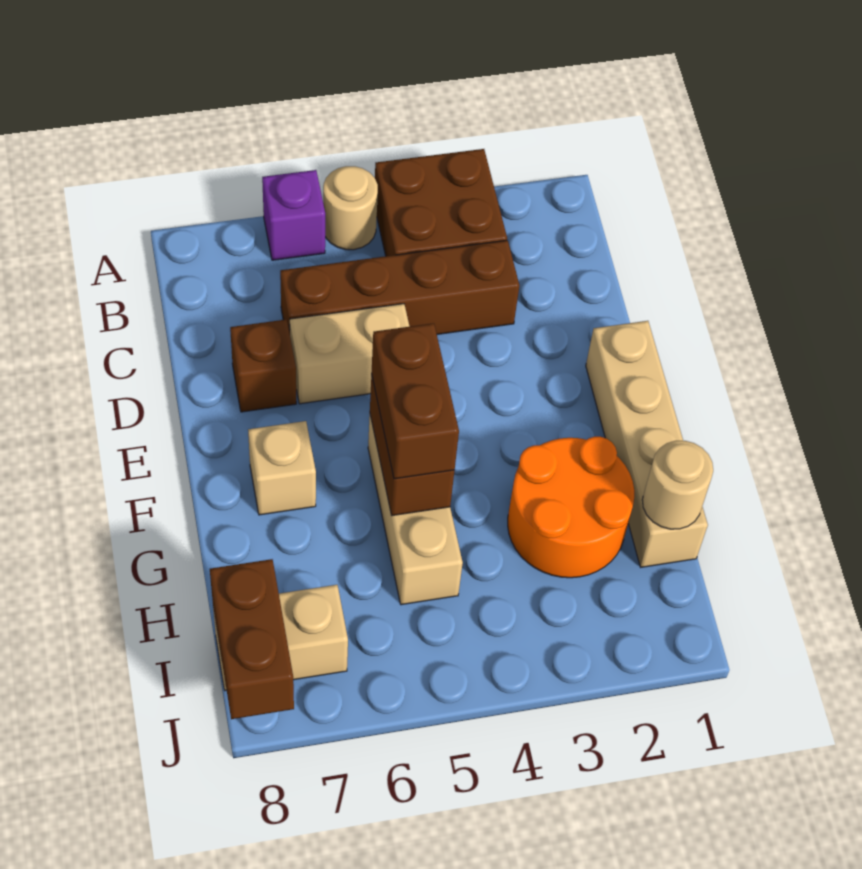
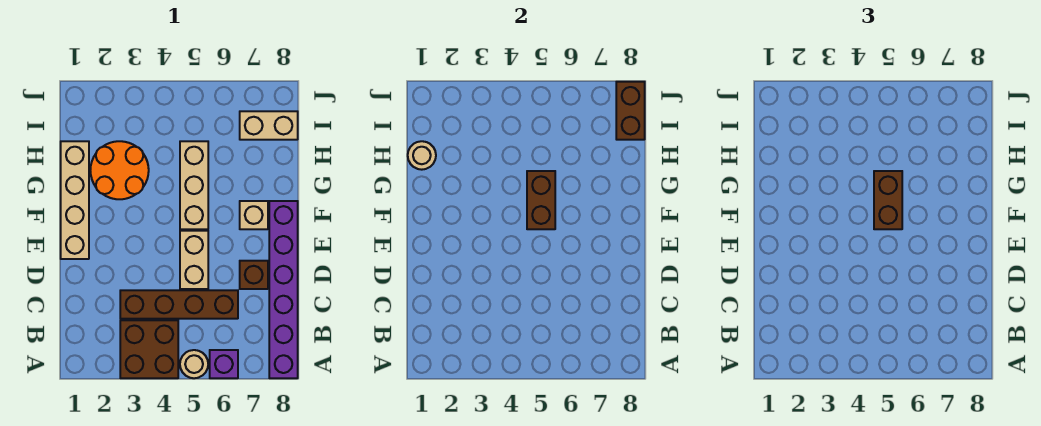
none -> purple brick A8:F8 level 1
tan brick D5:D6 level 1 -> tan brick D5:E5 level 1

